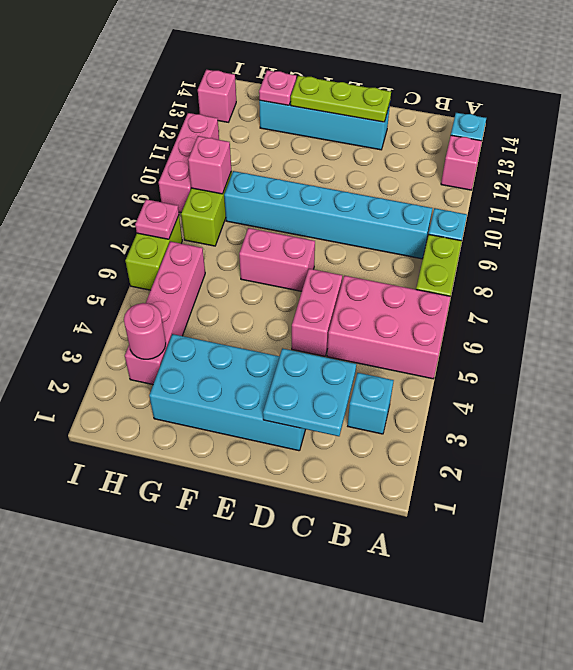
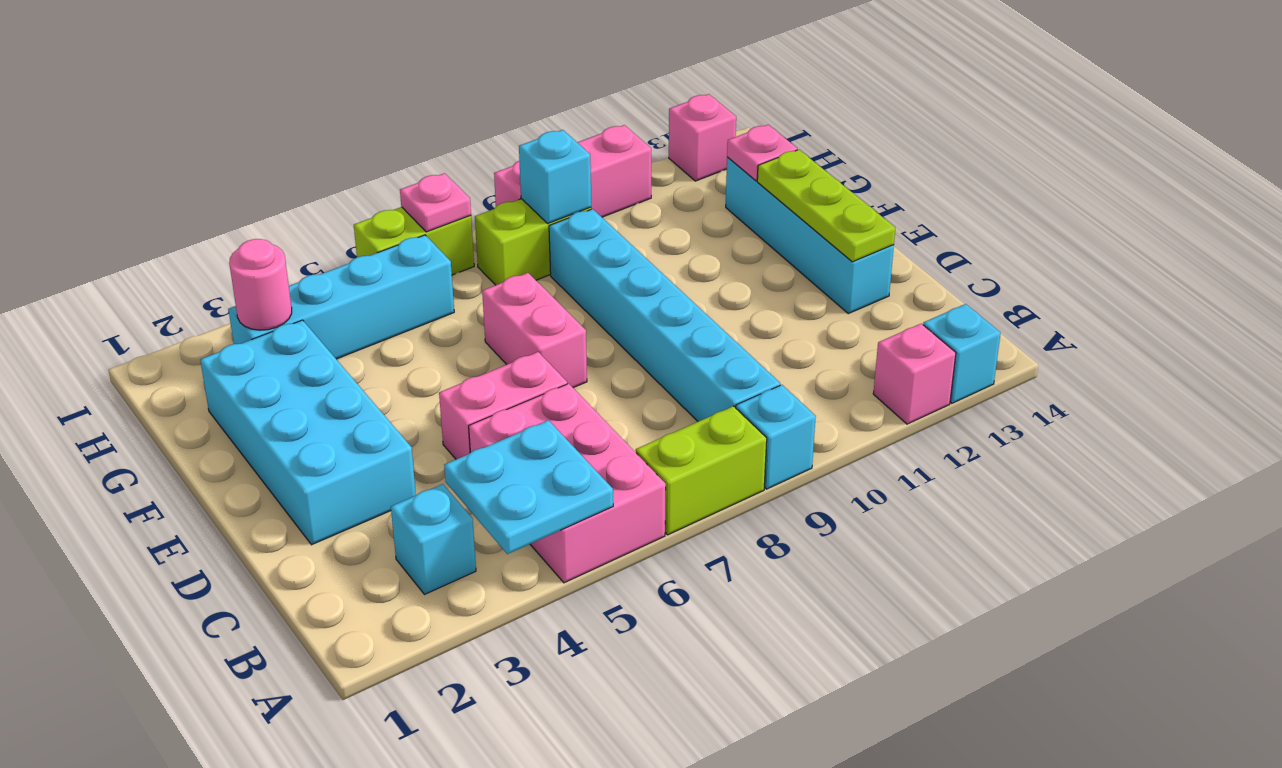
cyan plate C2:D3 level 2 -> cyan plate A4:B5 level 2
pink brick H3:H6 level 1 -> cyan brick H3:H6 level 1
pink brick H9 level 2 -> cyan brick H9 level 2

